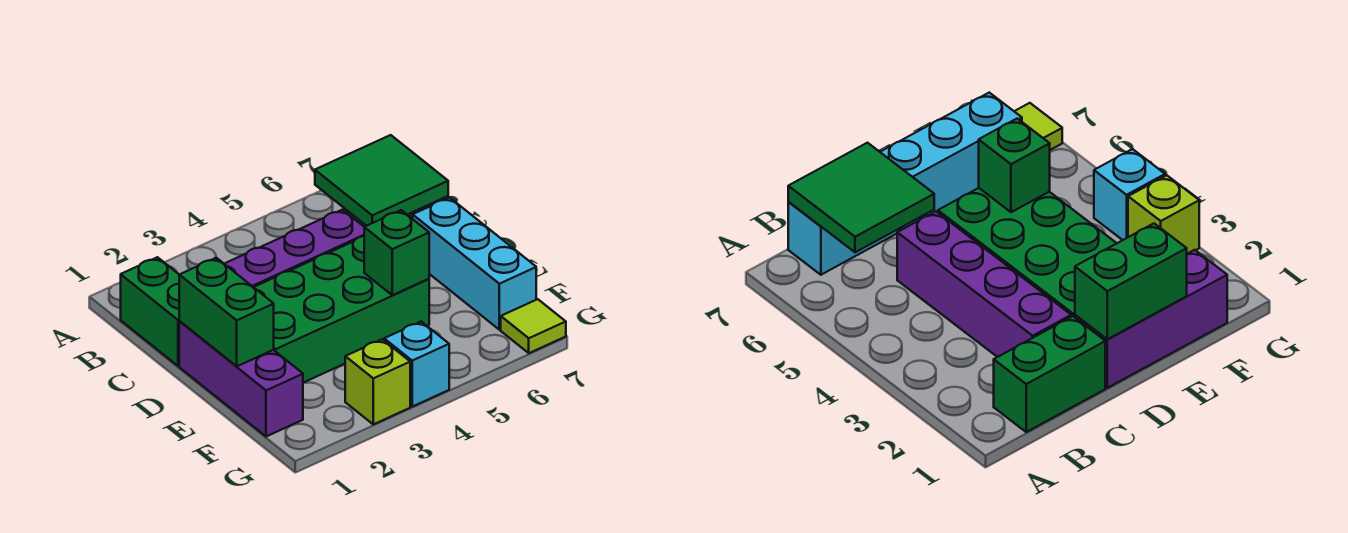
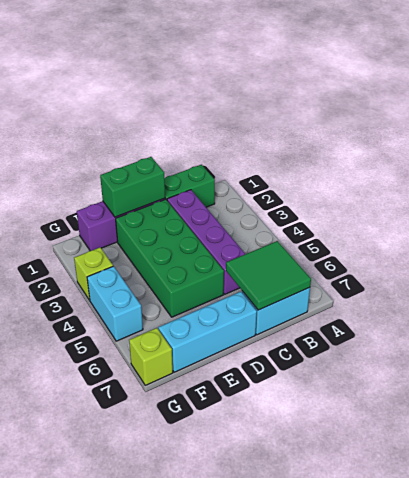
green brick E5 level 2 -> none
cyan brick G4 level 1 -> cyan brick G4:G5 level 1
lime tile G7 level 1 -> lime brick G7 level 1

